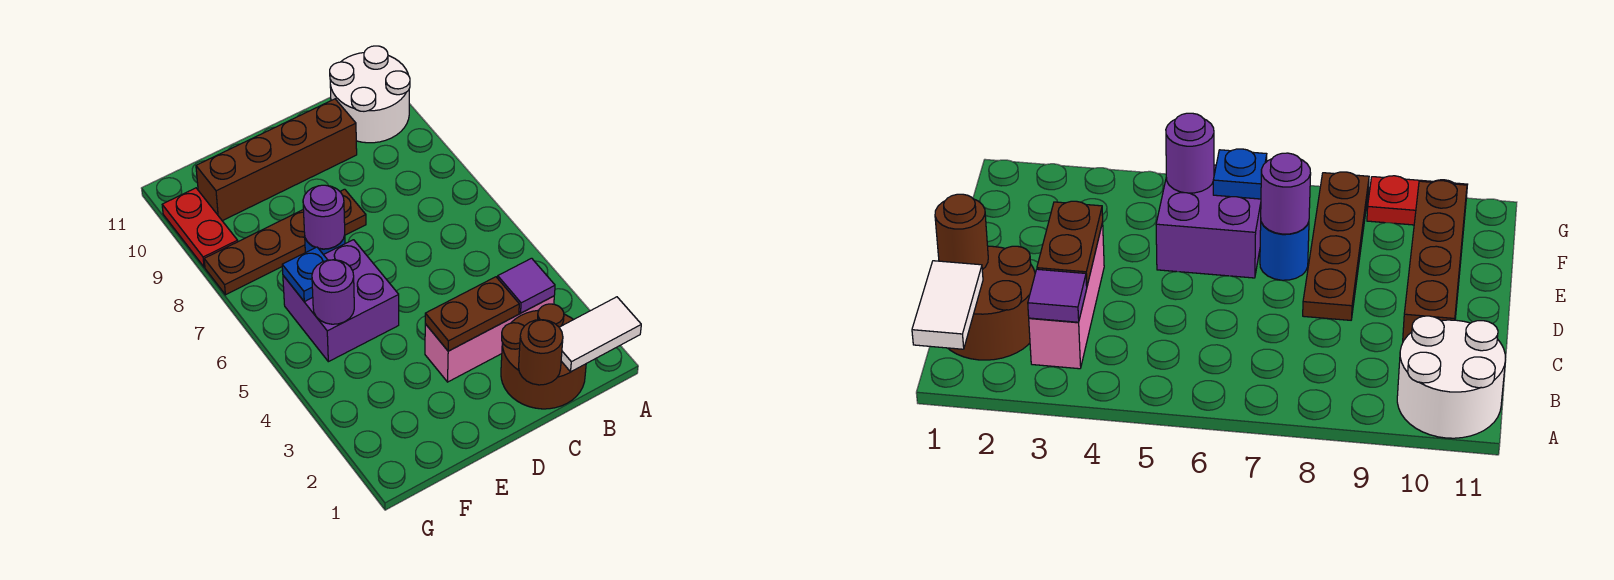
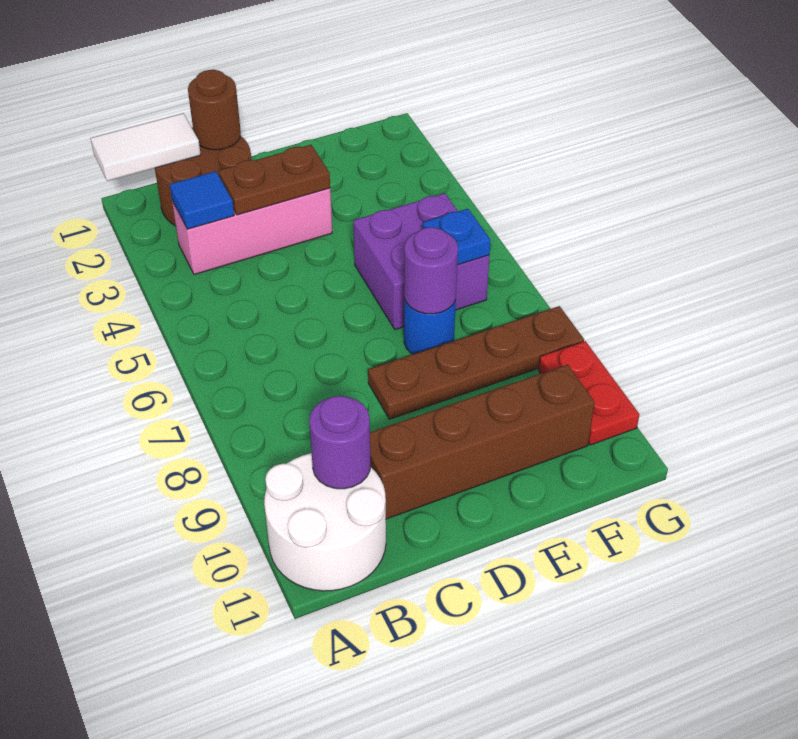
purple tile B3 level 2 -> blue tile B3 level 2
purple round brick F5 level 2 -> purple round brick B10 level 2

